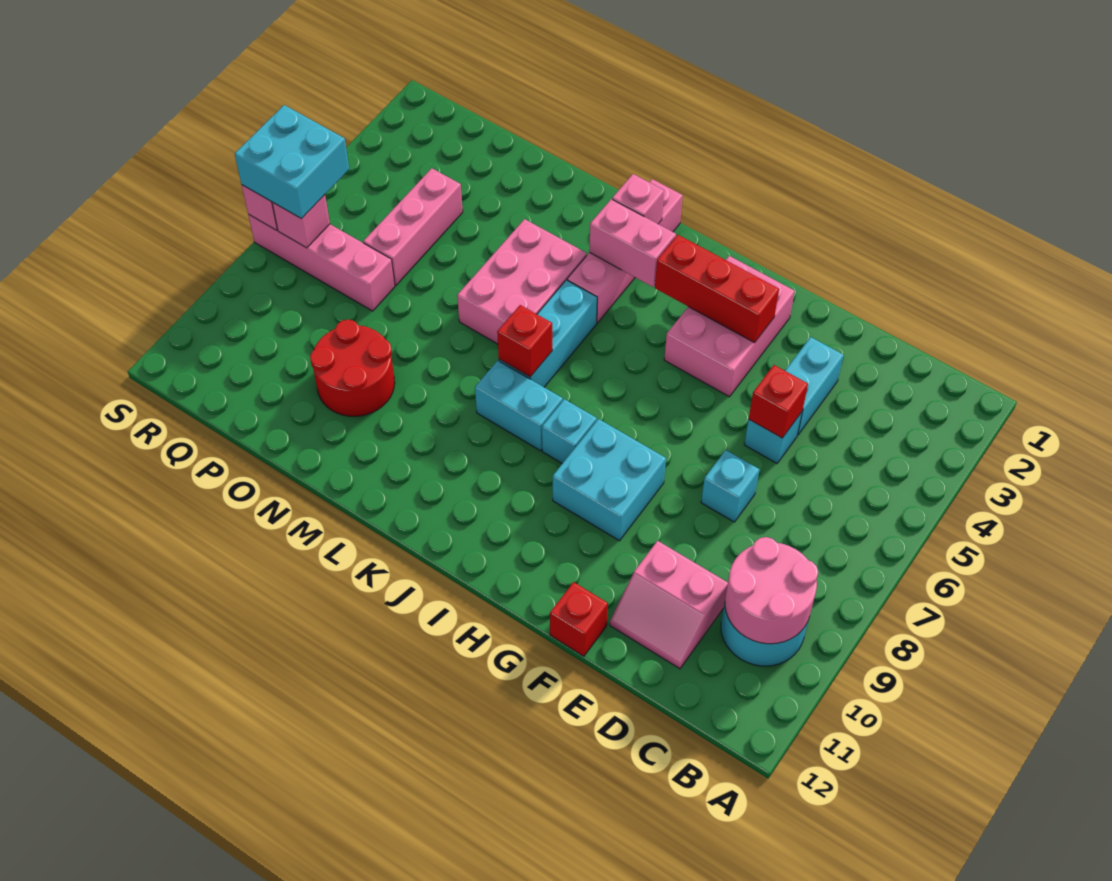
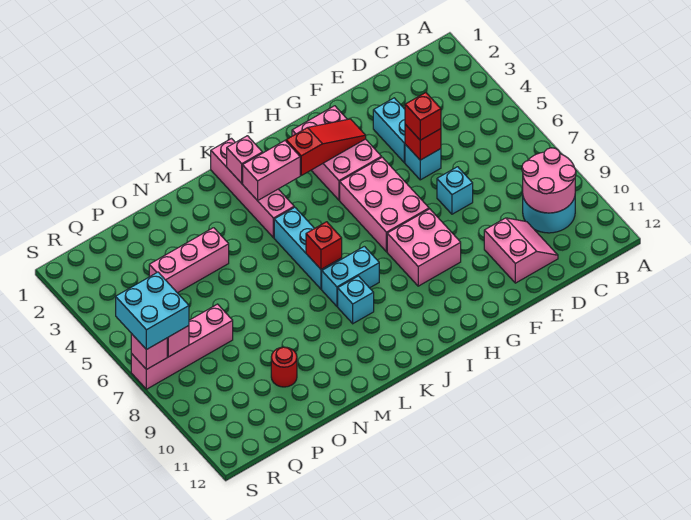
pink slope D10:E11 level 1 top 10 -> pink slope D10:E11 level 1 top E
red brick F12 level 1 -> red brick E5 level 3
red brick G3:I3 level 2 -> red slope G3:I3 level 2 top I
cyan brick G8:H9 level 1 -> pink brick G8:H9 level 1
cyan brick I8 level 1 -> cyan brick K9 level 1
pink brick L4:M6 level 1 -> pink brick G5:H7 level 1
red round brick N9:O10 level 1 -> red round brick O10 level 1
pink brick P4:P6 level 1 -> pink brick N4:P4 level 1

